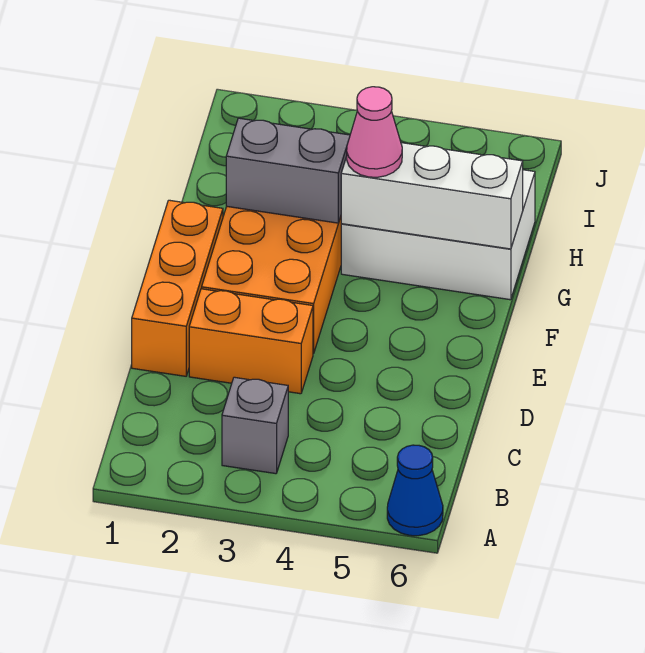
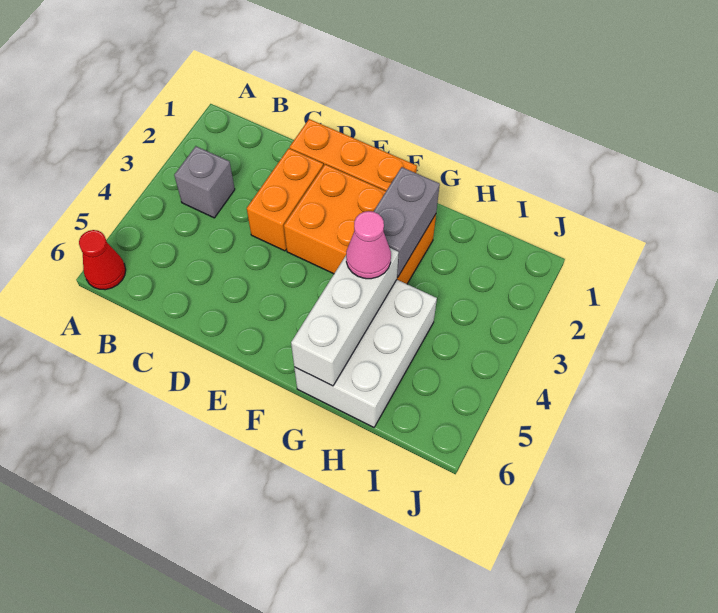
blue cone A6 level 1 -> red cone A6 level 1

